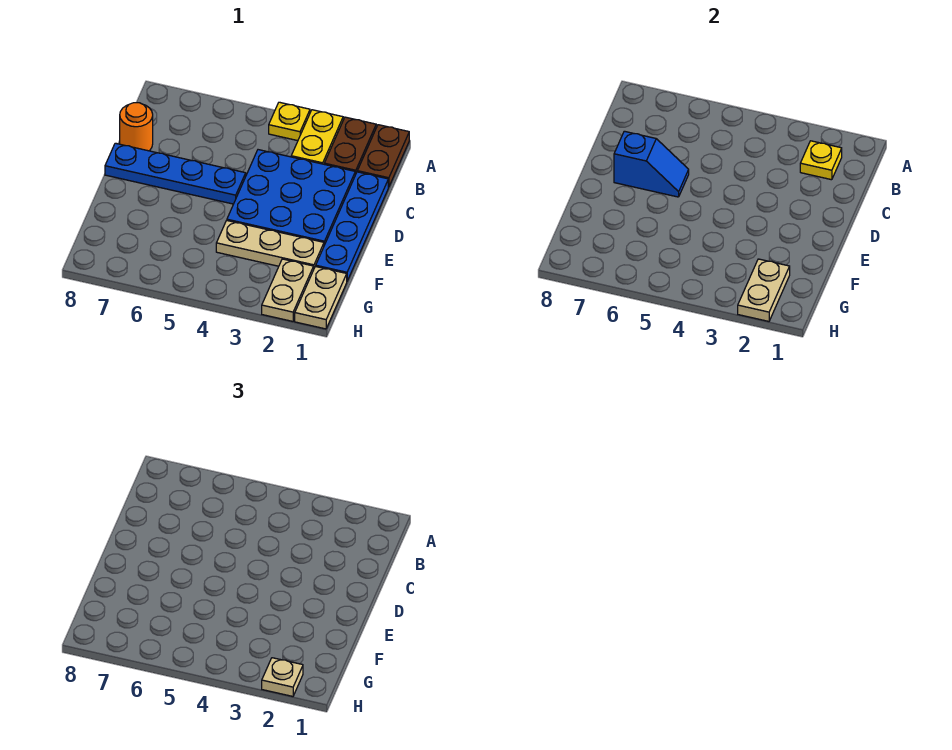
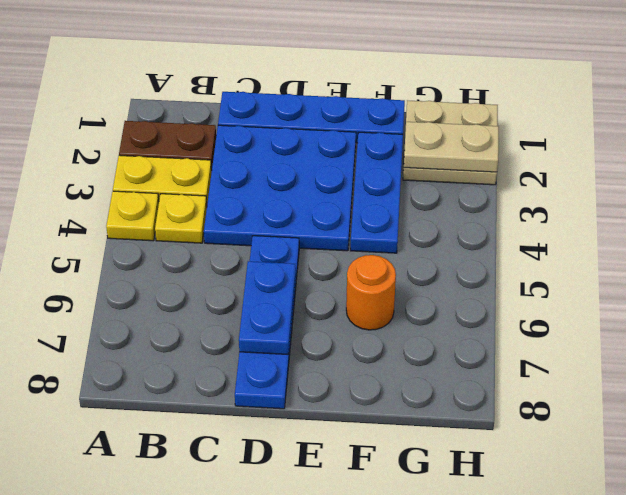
brown plate A1:B1 level 1 -> none
yellow plate B2 level 2 -> yellow plate B4 level 1
orange round brick C8 level 1 -> orange round brick F6 level 1
blue slope D6:D7 level 2 top 7 -> blue plate D6:D7 level 2
tan plate F2:F4 level 1 -> blue plate F2:F4 level 1
tan plate H2 level 3 -> none

